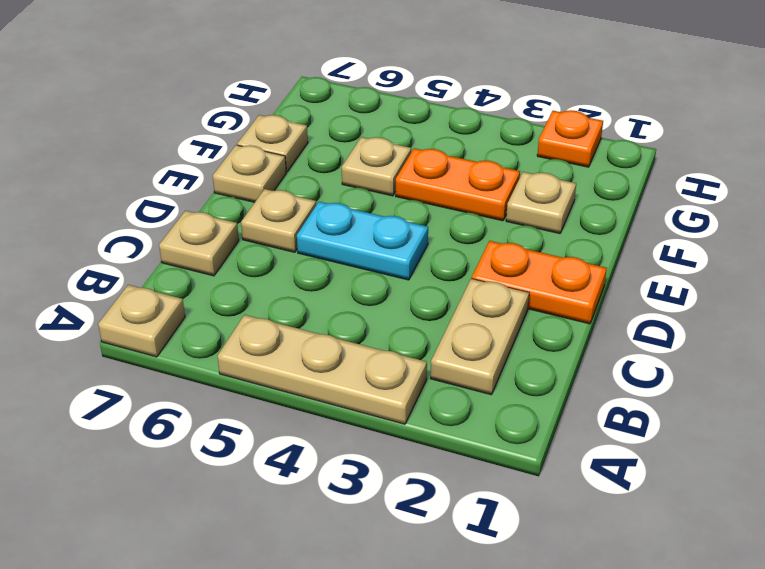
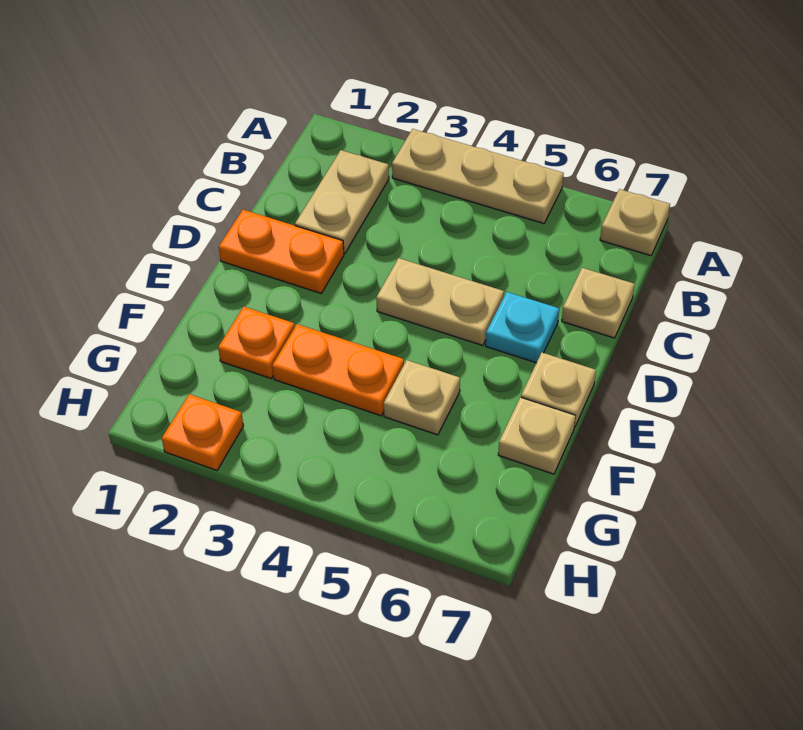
cyan plate D4:D5 level 1 -> tan plate D4:D5 level 1
tan plate D6 level 1 -> cyan plate D6 level 1
tan plate F2 level 1 -> orange plate F2 level 1

